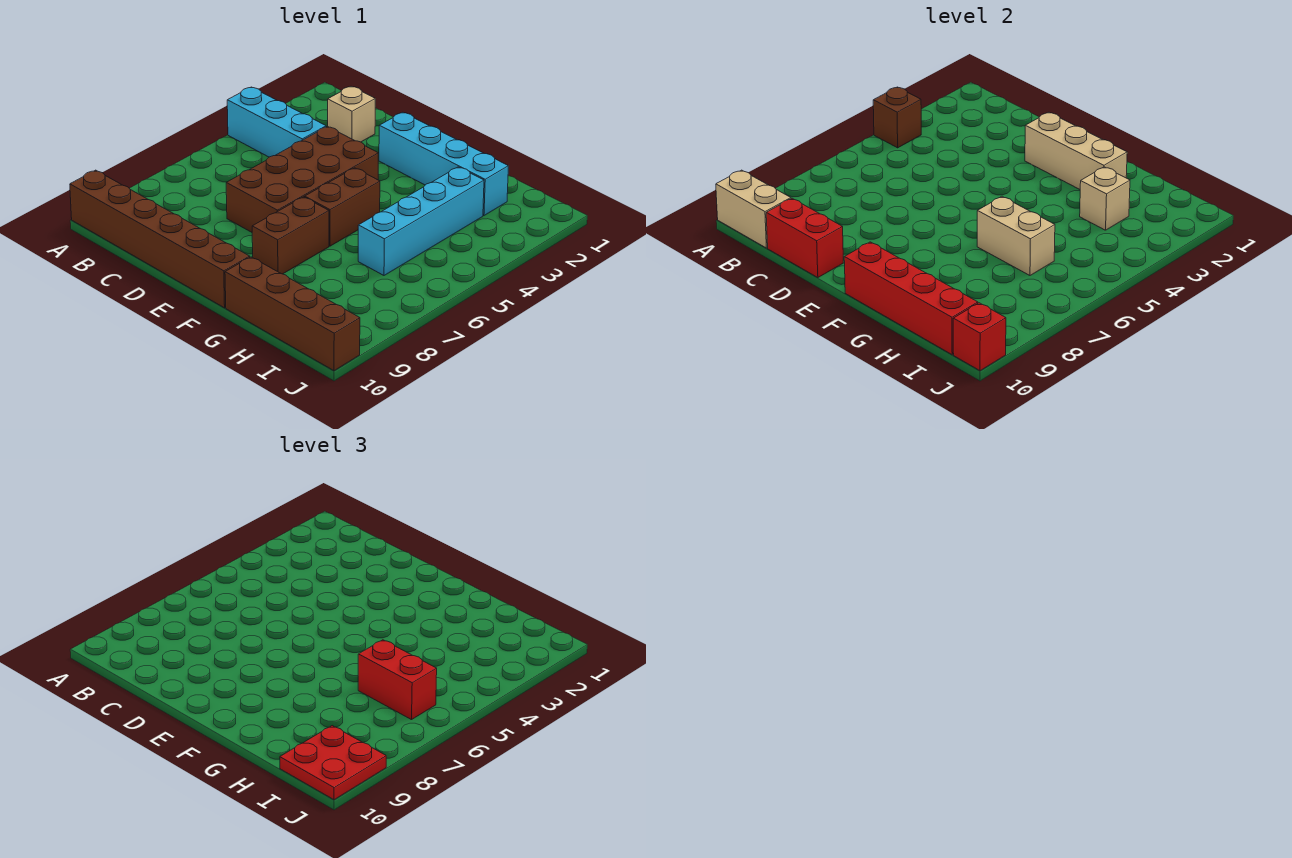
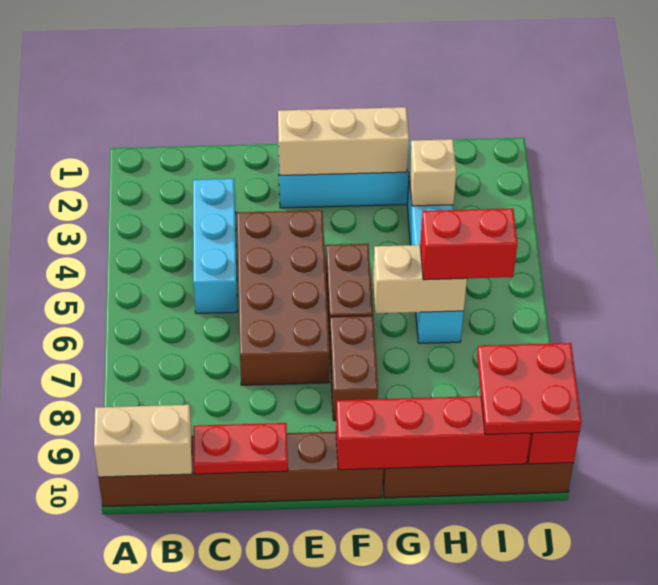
cyan brick A4:C4 level 1 -> cyan brick C3:C5 level 1
brown brick A4 level 2 -> none
tan brick C2 level 1 -> none
red brick C10:D10 level 2 -> red plate C10:D10 level 2

